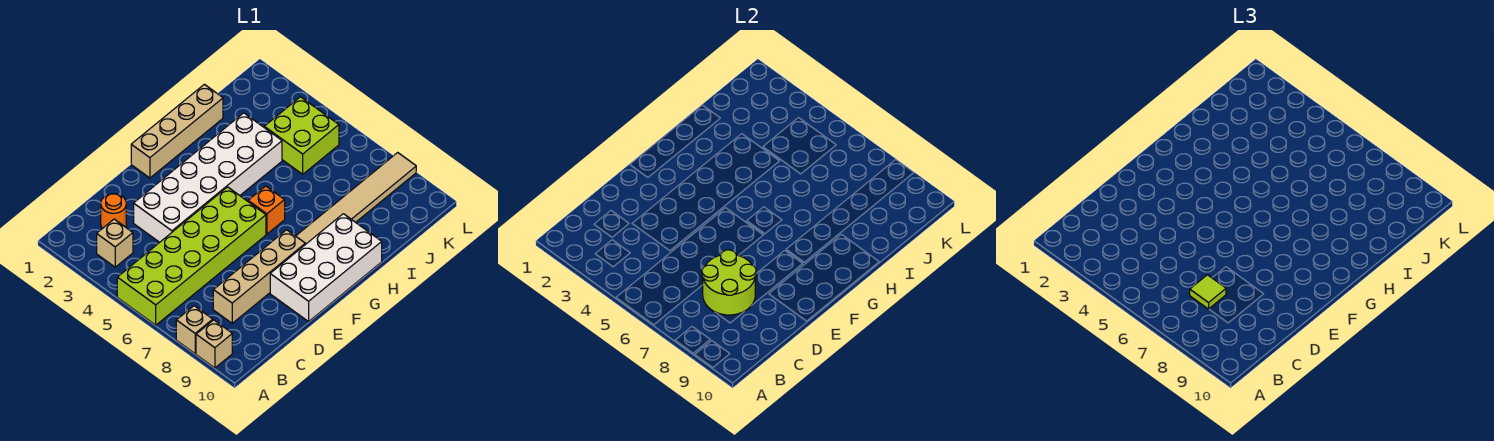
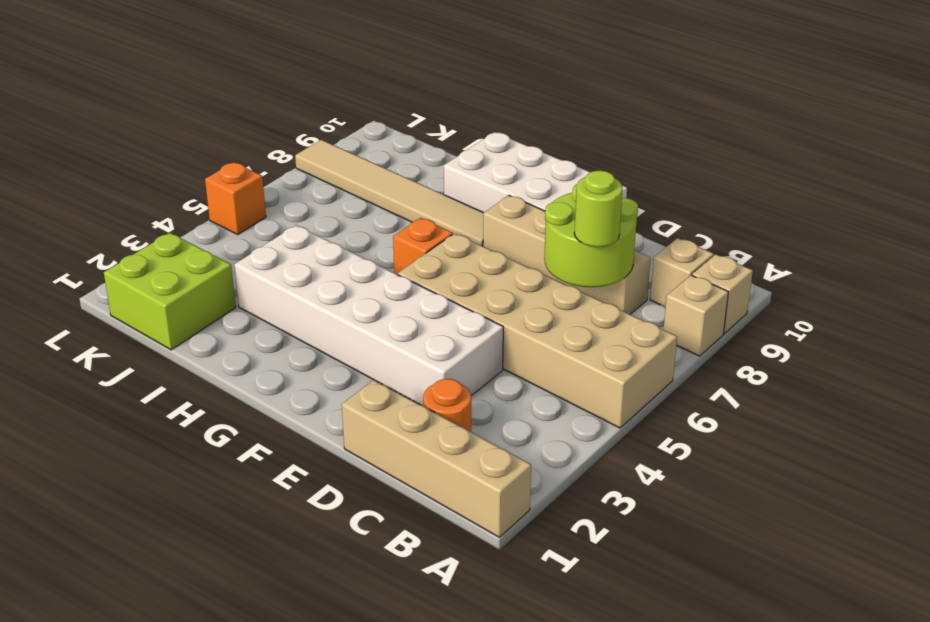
lime brick A5:F6 level 1 -> tan brick A5:F6 level 1
tan brick B3 level 1 -> tan brick B9 level 1
lime tile C7 level 3 -> lime round brick C7 level 3
tan brick F1:I1 level 1 -> tan brick A1:D1 level 1
lime brick J4:K5 level 1 -> lime brick J1:K2 level 1
none -> orange brick L5 level 1

